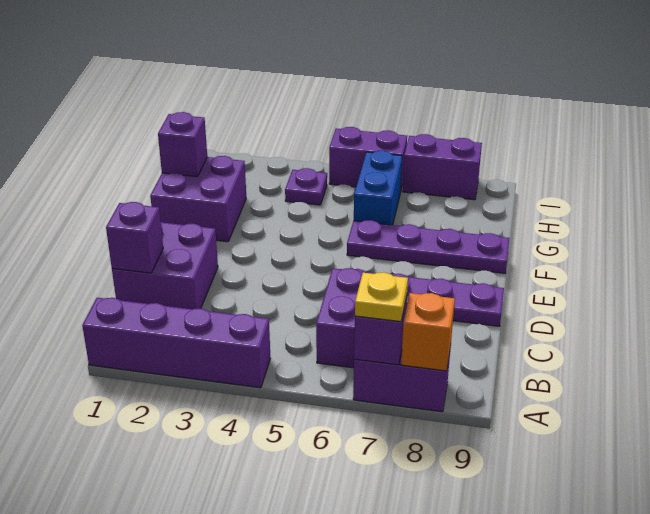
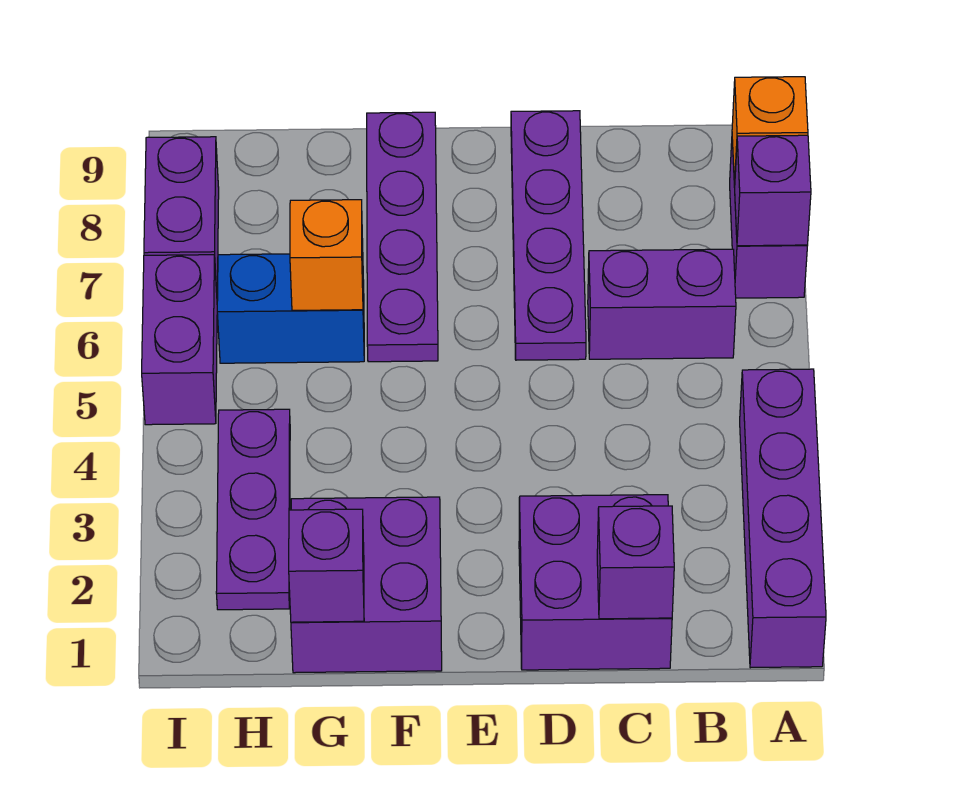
yellow plate A7 level 3 -> none
none -> orange brick G6 level 2
purple plate H4 level 1 -> purple plate H2:H4 level 1

